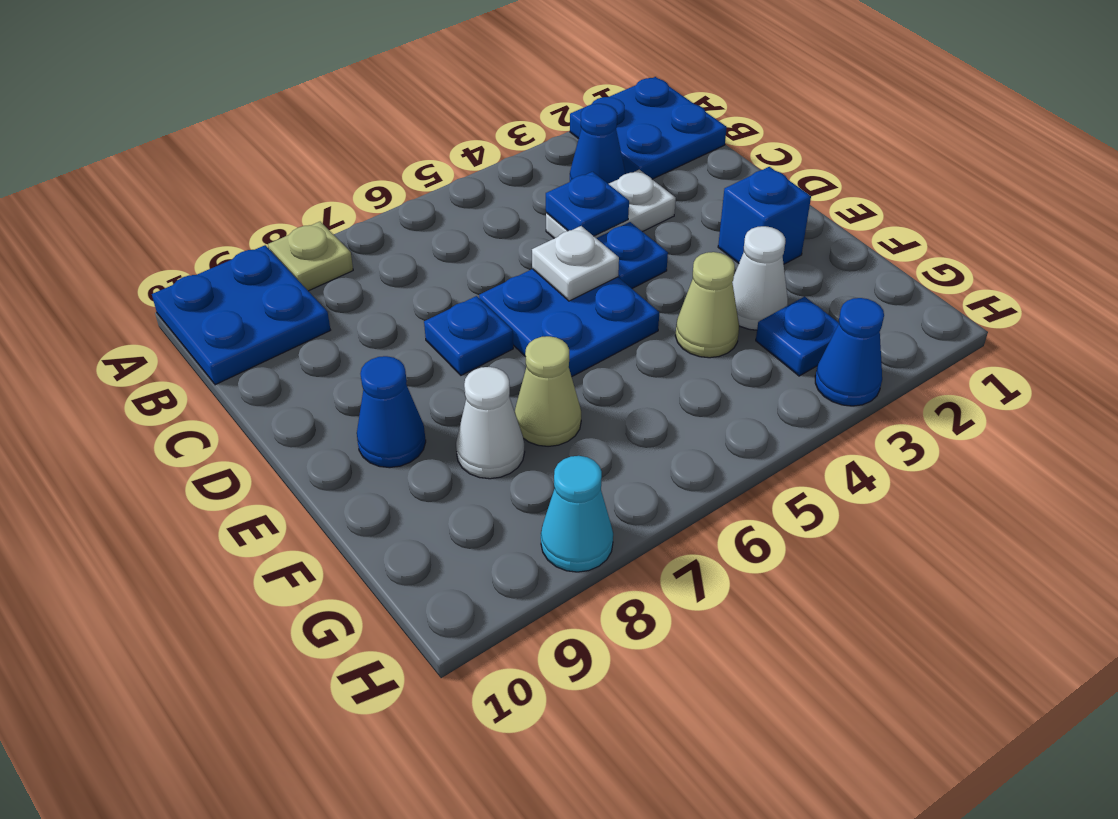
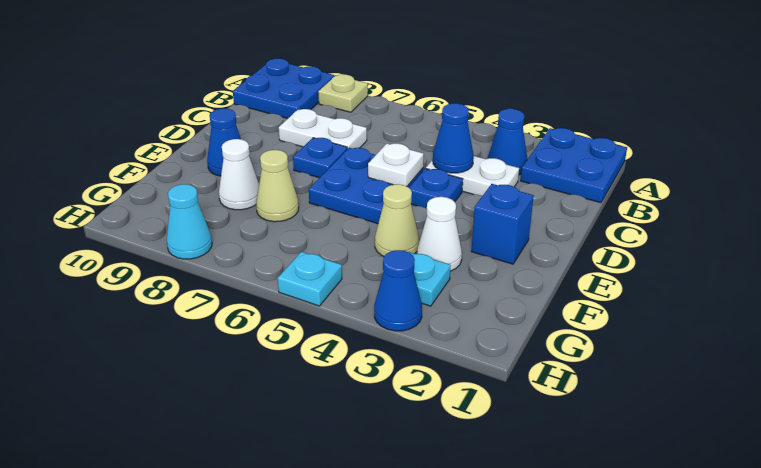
blue plate C4 level 2 -> blue cone C4 level 2
none -> white plate C7:C8 level 1
blue plate G3 level 1 -> cyan plate G3 level 1
none -> cyan plate H5 level 1

